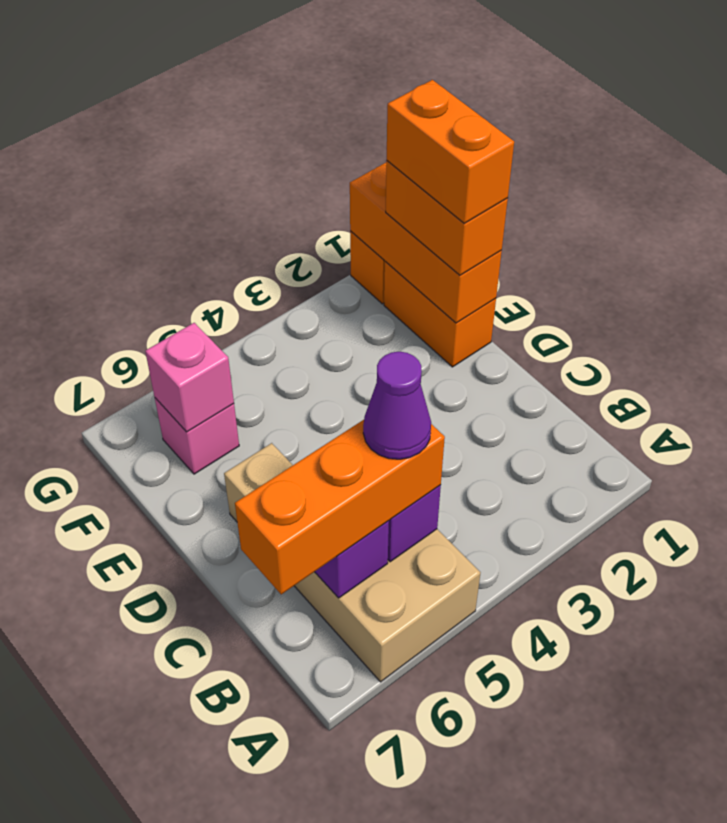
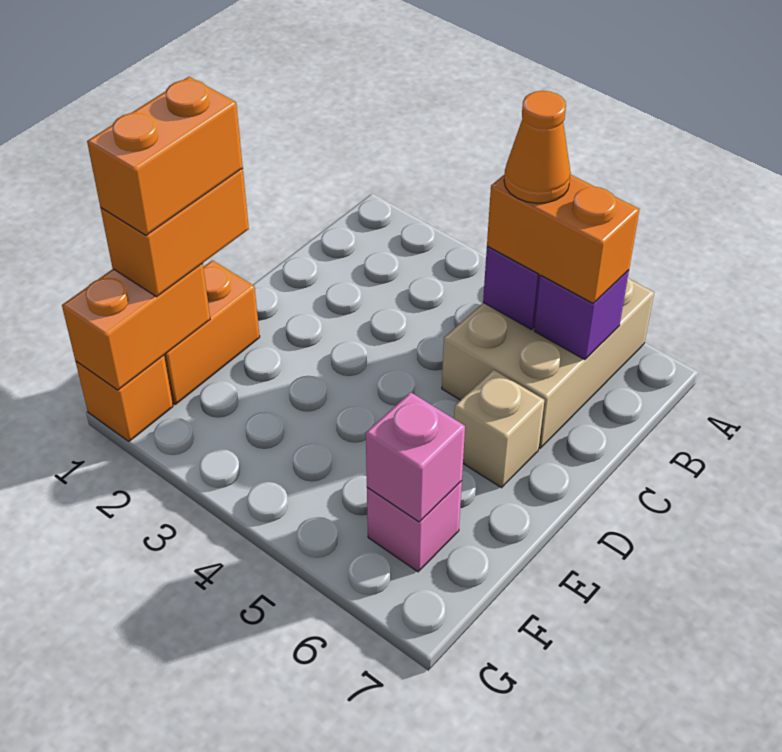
orange brick B5:B7 level 3 -> orange brick B5:B6 level 3
purple cone B5 level 4 -> orange cone B5 level 4
orange brick E1:G1 level 2 -> orange brick F1:G1 level 2

